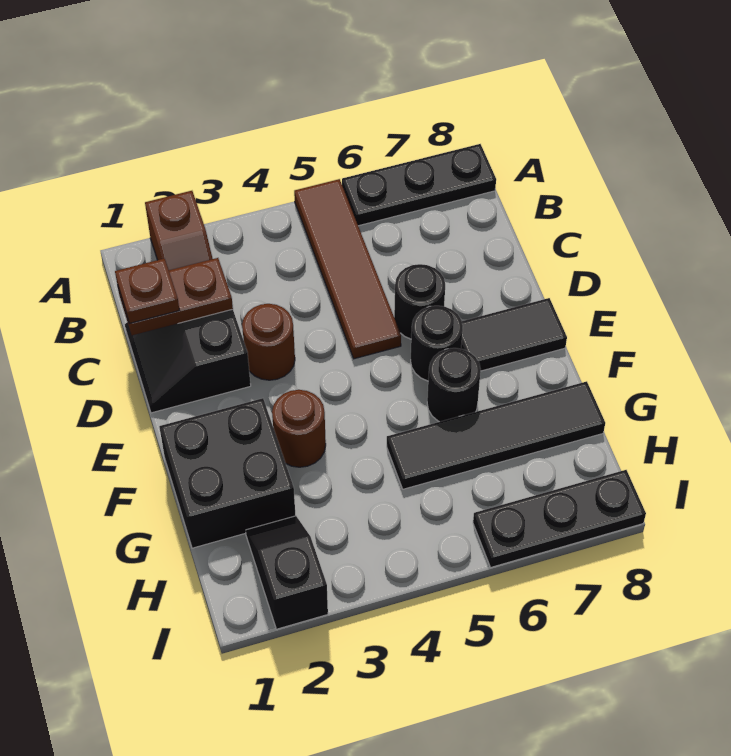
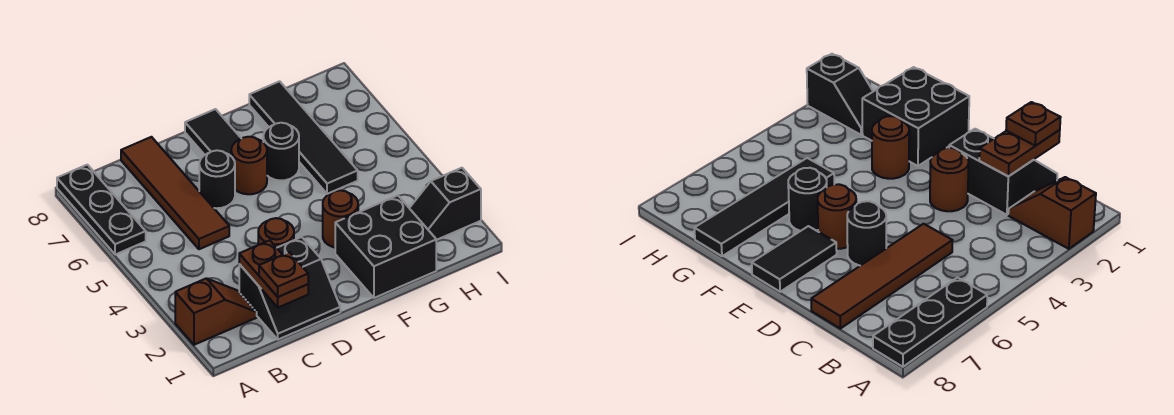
brown tile A5:D5 level 1 -> brown tile C5:C8 level 1
black round brick E6 level 1 -> brown round brick E6 level 1
black plate I6:I8 level 1 -> none

